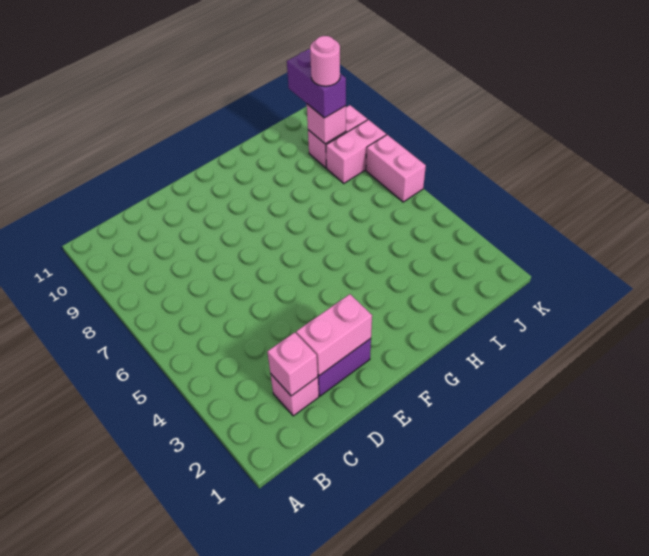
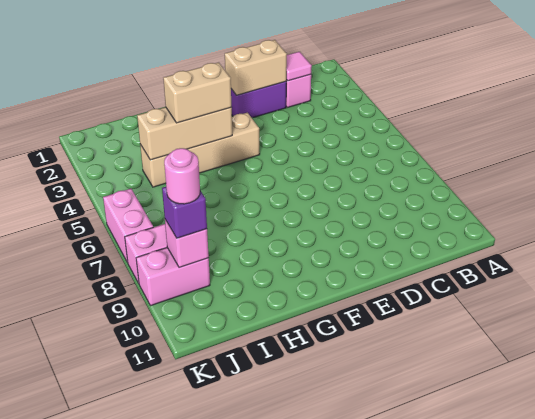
pink brick C2 level 2 -> pink tile C2 level 2
pink brick D2:E2 level 2 -> tan brick D2:E2 level 2
none -> tan brick F4:I4 level 1
none -> tan brick G4:I4 level 2
none -> tan brick G4:H4 level 3
purple brick J9:J10 level 3 -> purple brick J9 level 3

